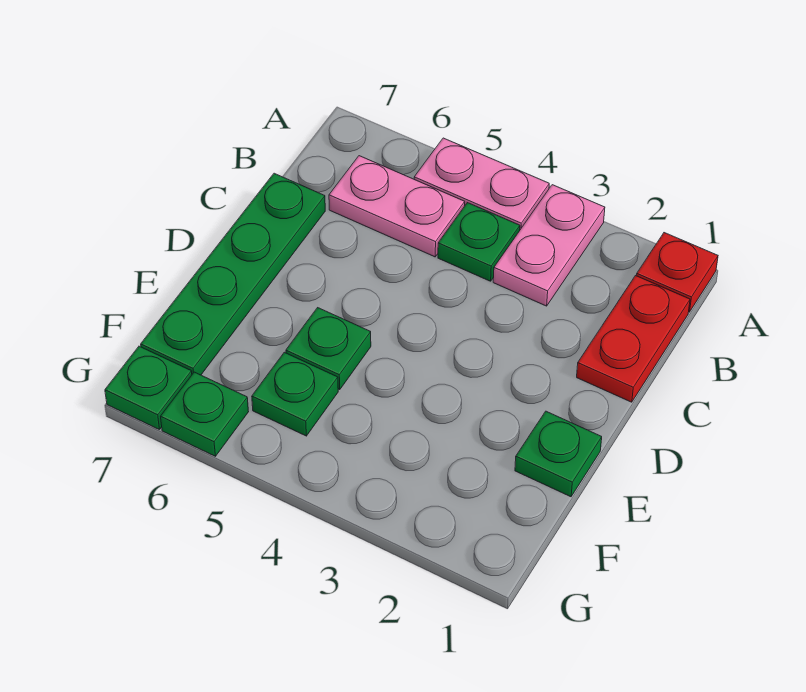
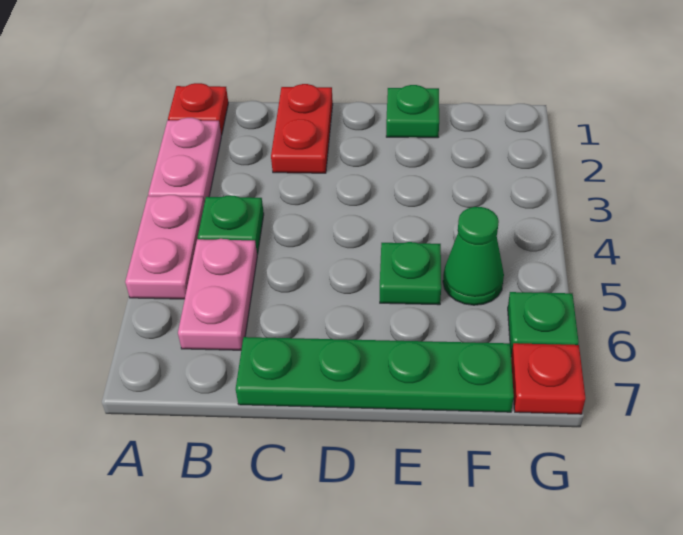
pink plate A3:B3 level 1 -> pink plate A2:A3 level 1
red plate B1:C1 level 1 -> red plate C1:C2 level 1
green plate F5 level 1 -> green cone F5 level 1
green plate G7 level 1 -> red plate G7 level 1

